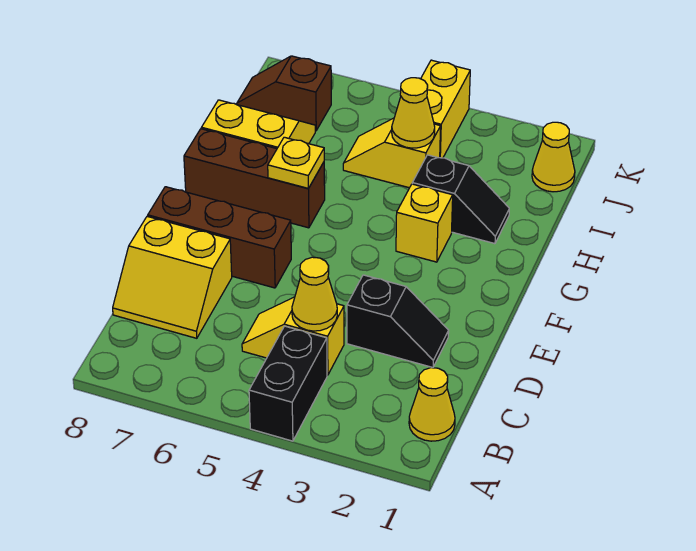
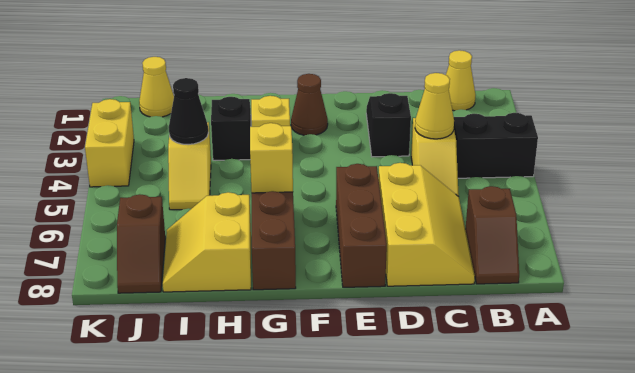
none -> brown slope B7:B8 level 1 top 7
yellow slope C7:D8 level 1 top D -> yellow slope C6:D8 level 1 top D
none -> brown cone F2 level 1
yellow plate G6 level 2 -> yellow brick G6 level 2
yellow cone I4 level 2 -> black cone I4 level 2
yellow brick J4:K4 level 1 -> yellow brick K3:K4 level 1

